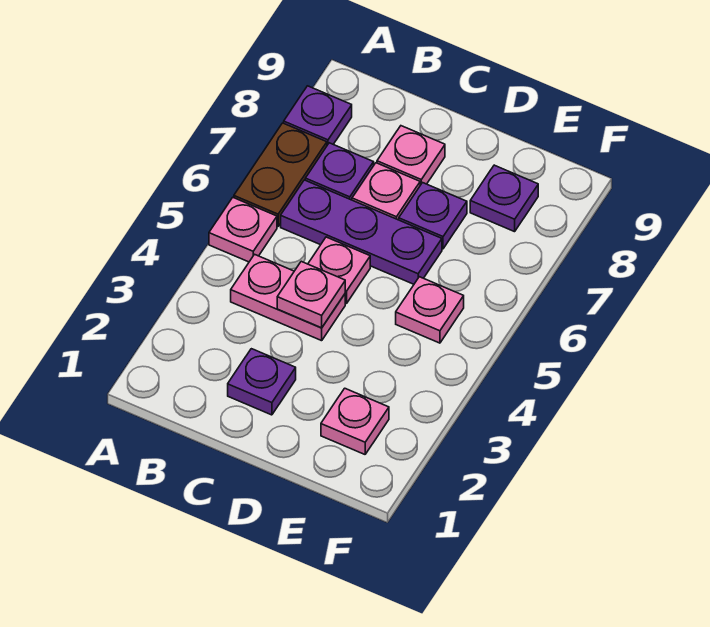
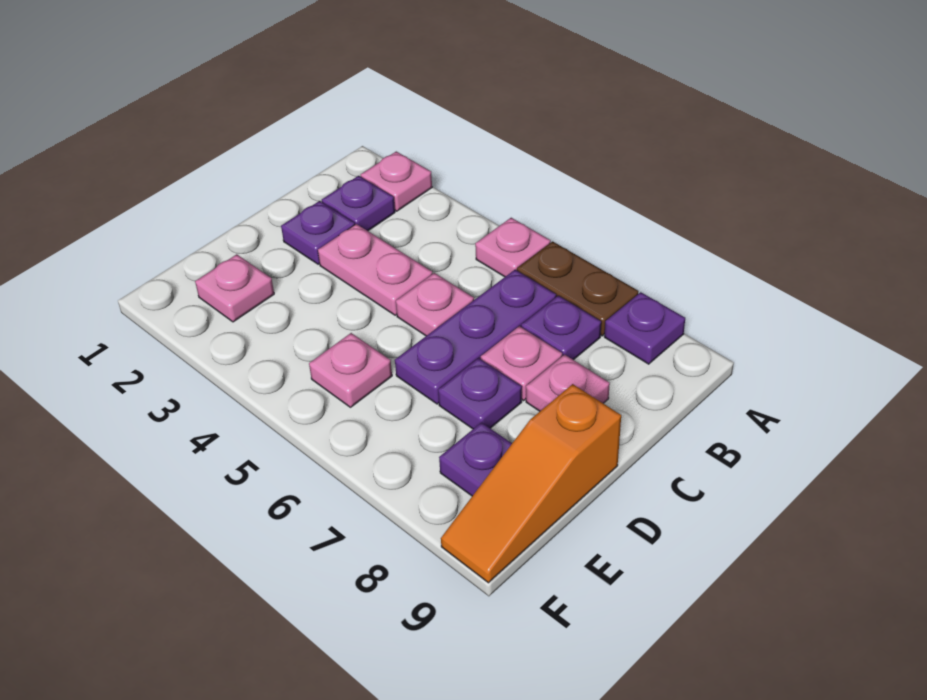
none -> purple plate B2 level 1
pink plate B4:C4 level 1 -> pink plate C3:C4 level 1
pink plate C4 level 2 -> pink plate A2 level 1
none -> orange slope D9:F9 level 1 top D

